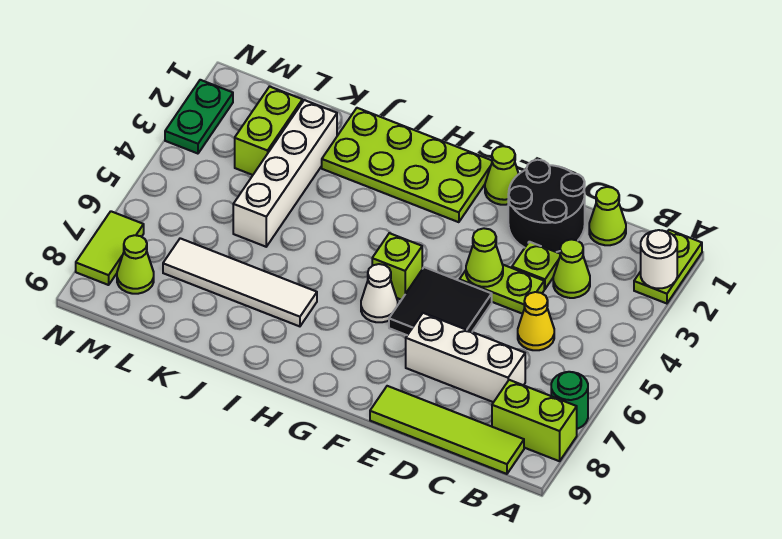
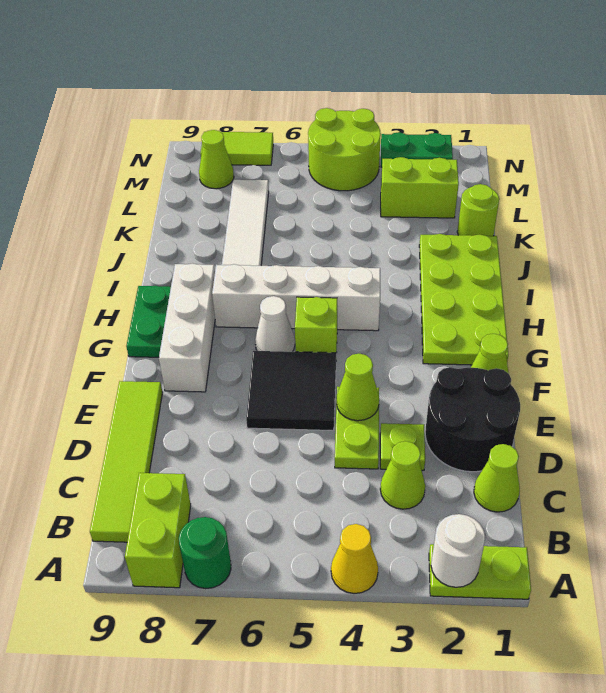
yellow cone C5 level 1 -> yellow cone A4 level 1
white brick C7:E7 level 1 -> white brick F8:H8 level 1
none -> green plate G9:H9 level 1
none -> lime round brick K1 level 1
white brick K2:K5 level 1 -> white brick H4:H7 level 1
none -> lime round brick M4:N5 level 1

